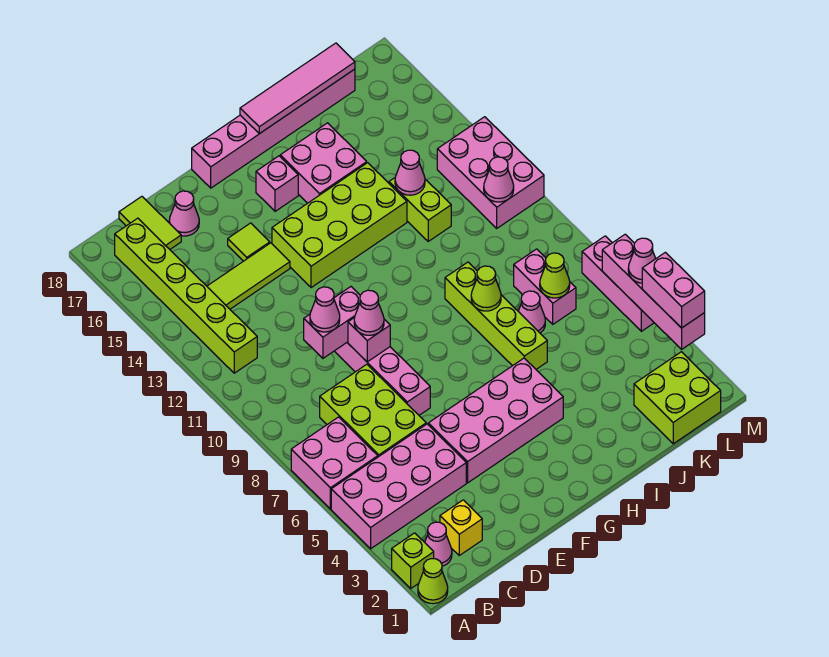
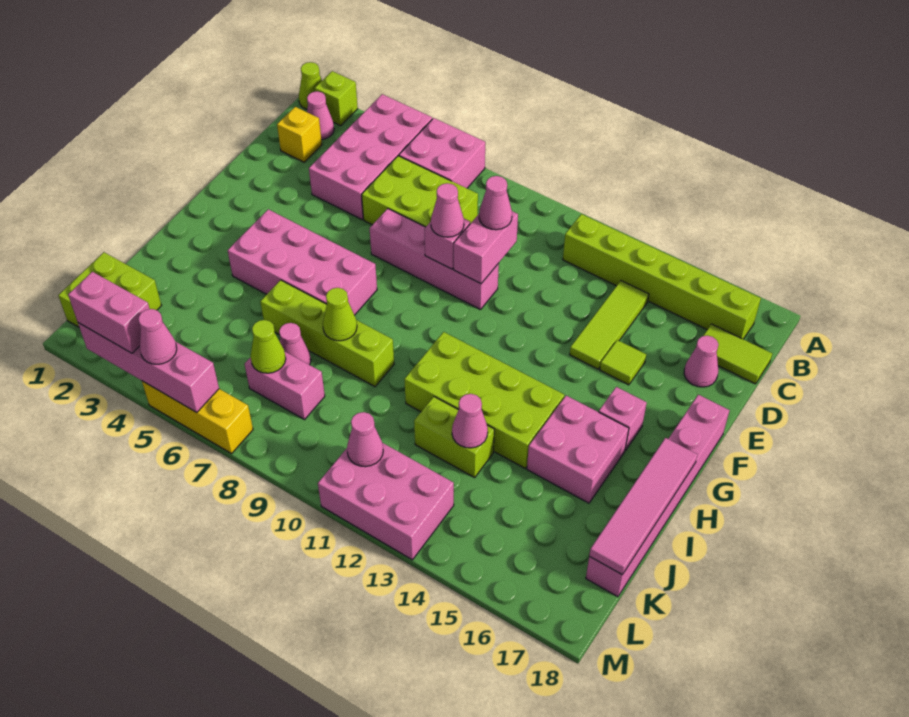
pink brick E4:H5 level 1 -> pink brick G4:H7 level 1
lime brick F13:I14 level 1 -> lime brick H11:I14 level 1
pink brick M5:M7 level 1 -> yellow brick M5:M7 level 1

